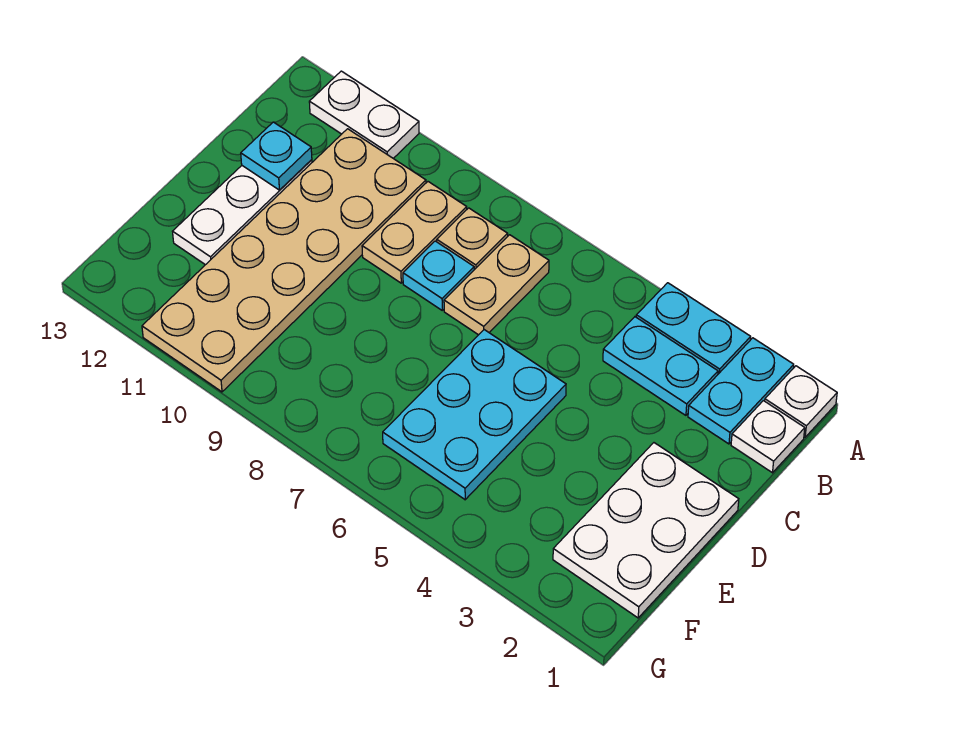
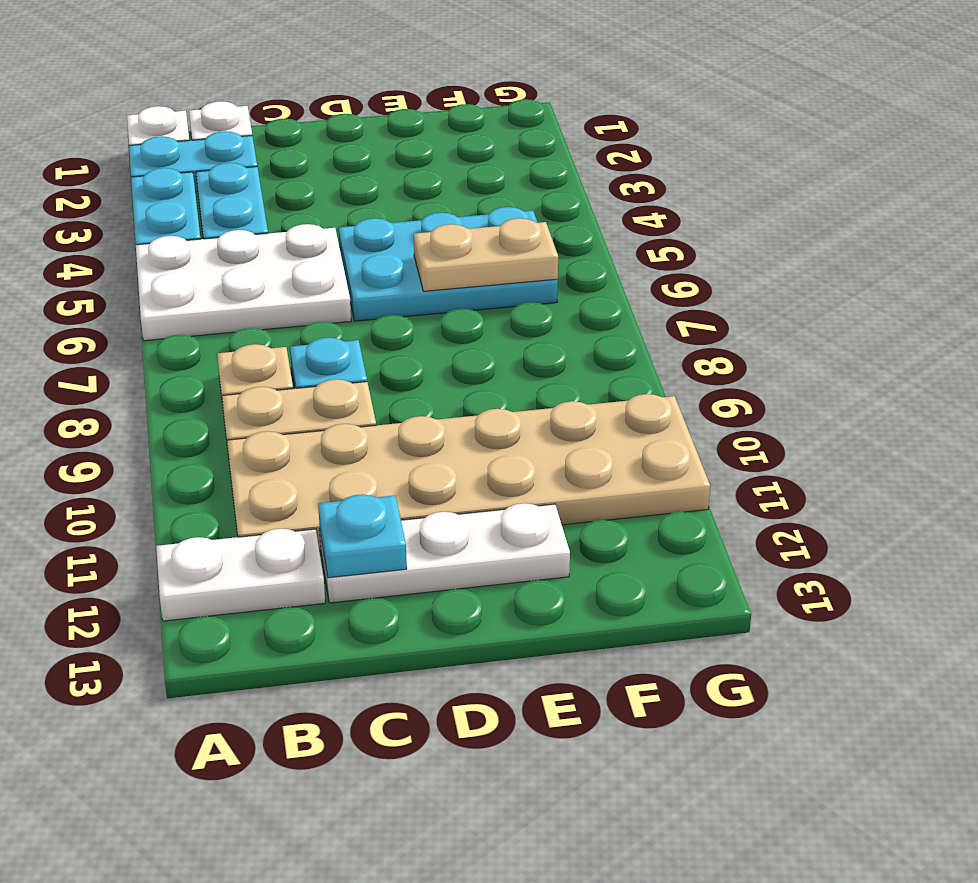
white plate A11:A12 level 1 -> white plate A12:B12 level 1
tan plate B7:C7 level 1 -> tan plate E6:F6 level 2
white plate D1:F2 level 1 -> white plate A5:C6 level 1

